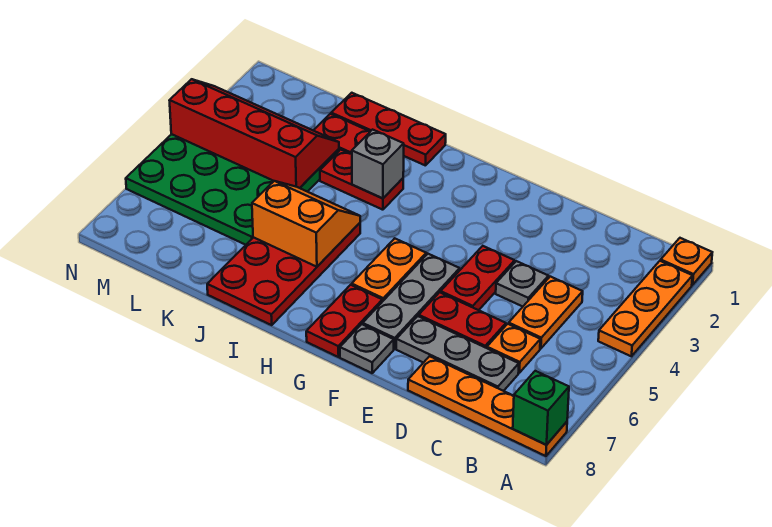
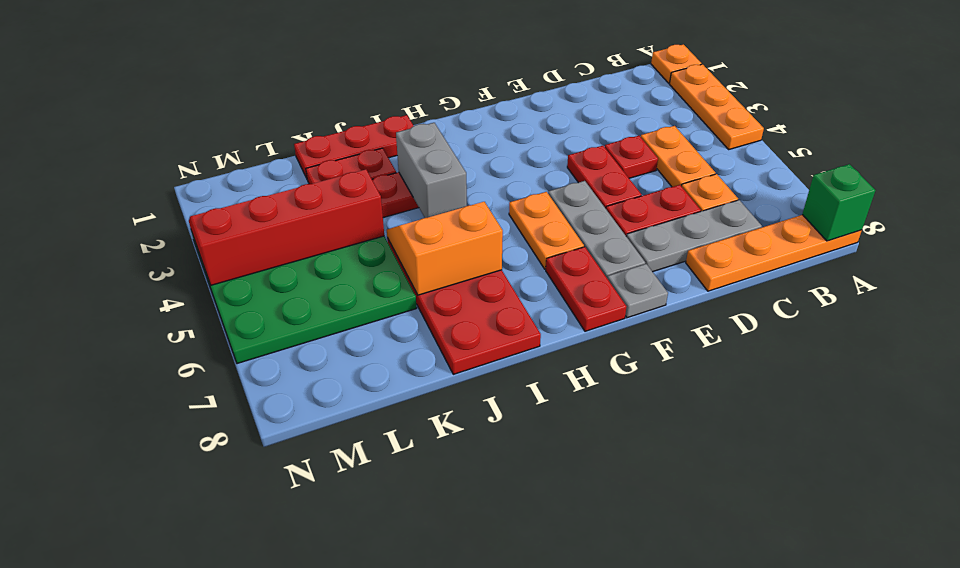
grey plate D4 level 1 -> red plate D4 level 1
grey brick I3 level 2 -> grey brick I3:I4 level 2

